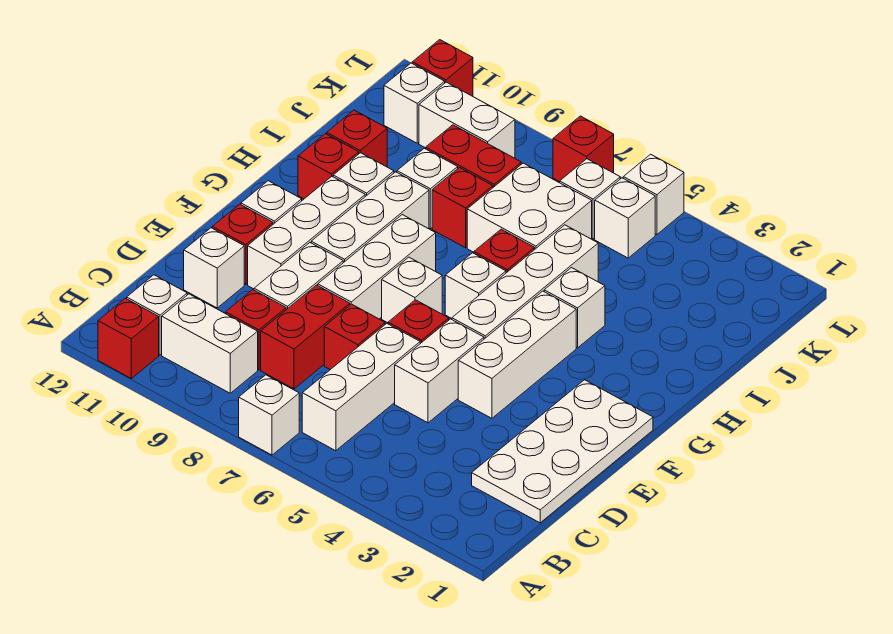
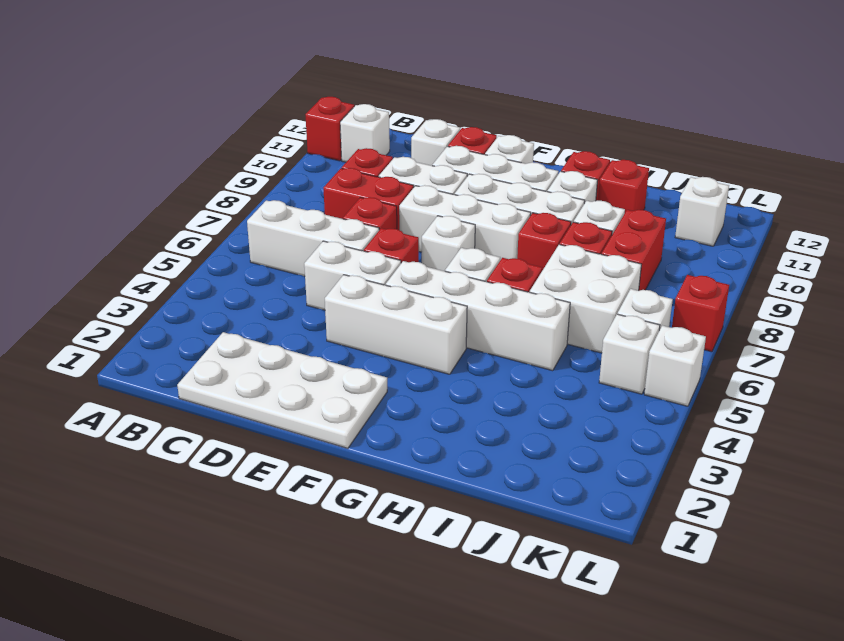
white brick A7 level 1 -> none
white brick B9:B10 level 1 -> none
white brick H4 level 1 -> none
white brick K9:K10 level 1 -> none
red brick L11 level 1 -> red brick H8 level 1

